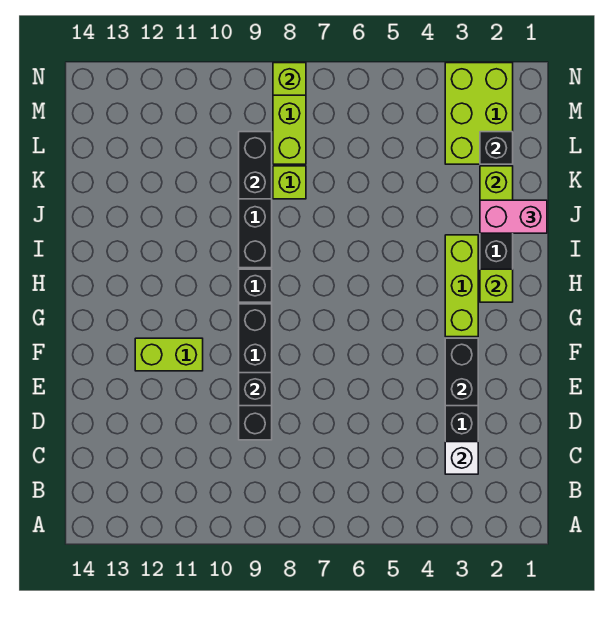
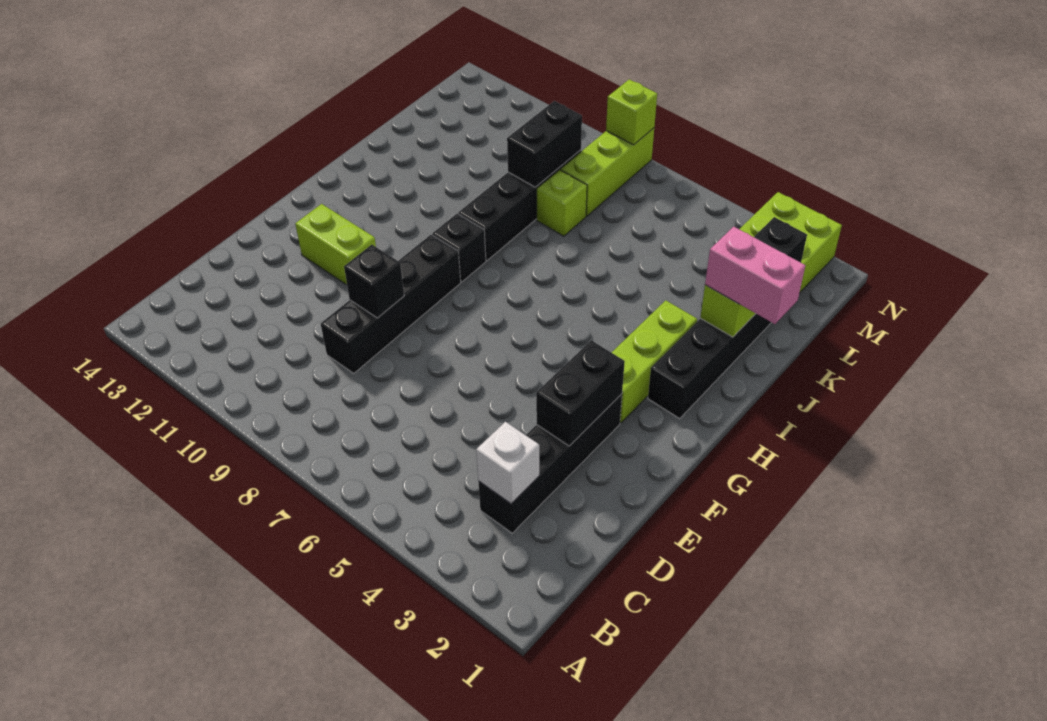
lime brick H2 level 2 -> none

